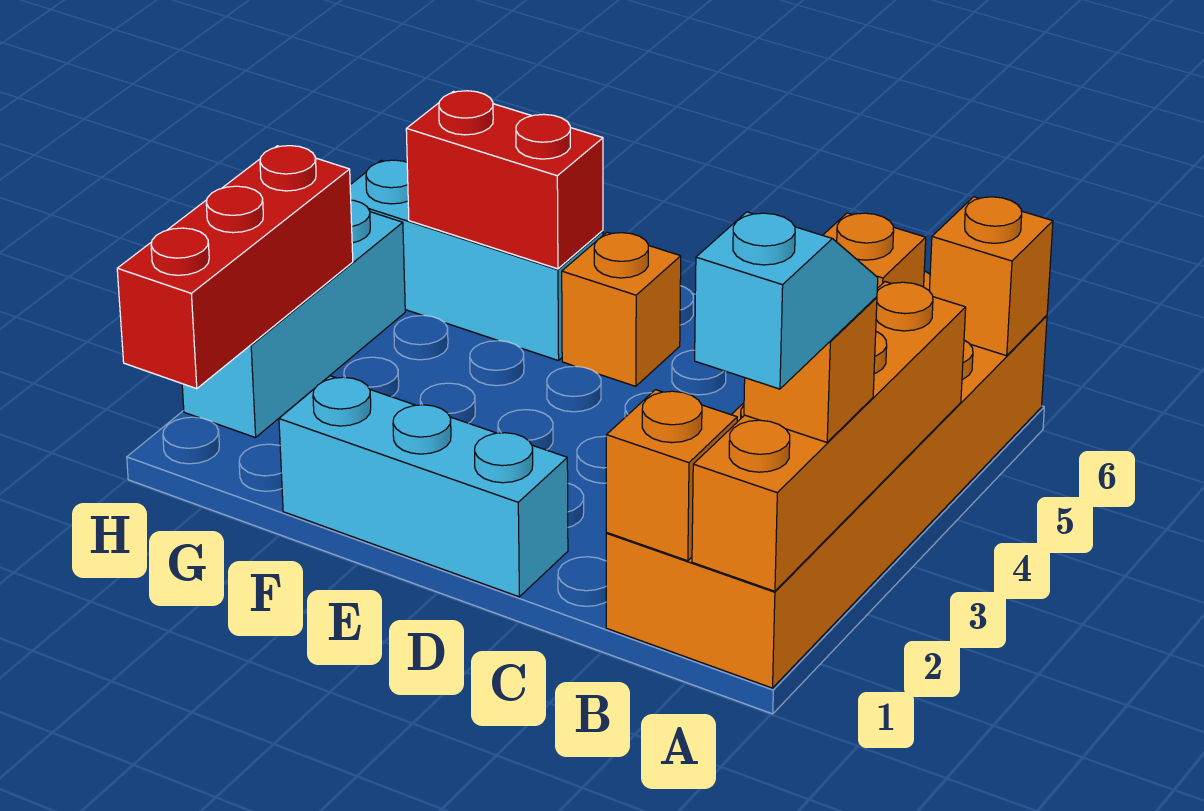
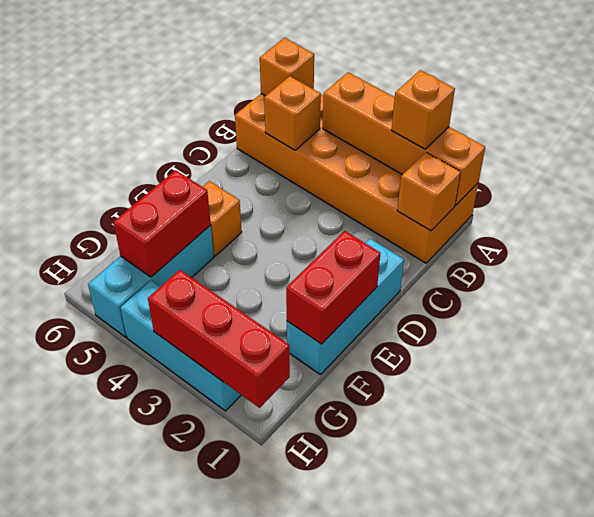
cyan slope A1:A2 level 4 top 1 -> none
none -> red brick E1:F1 level 2

